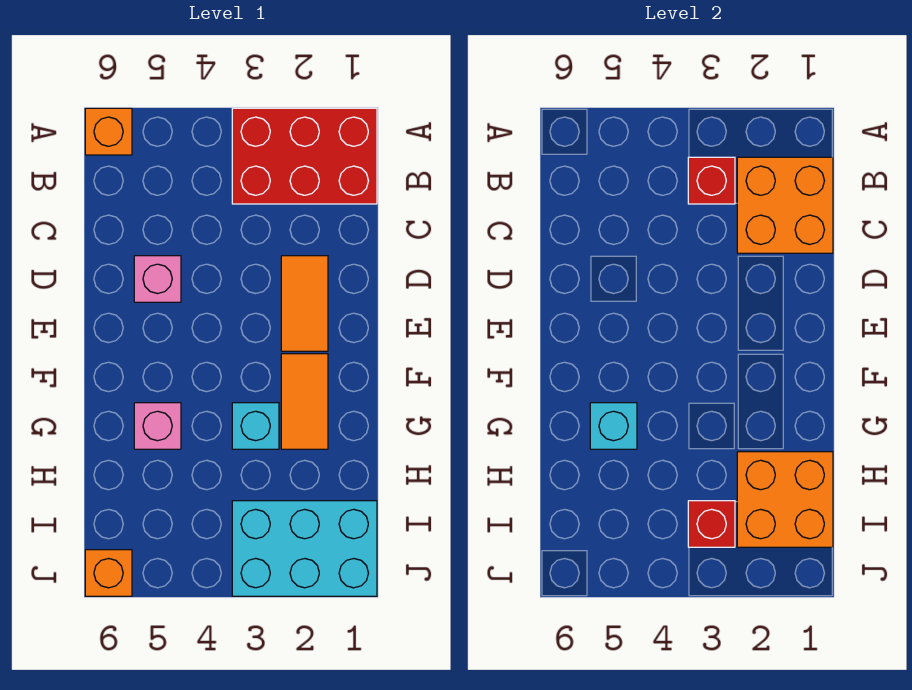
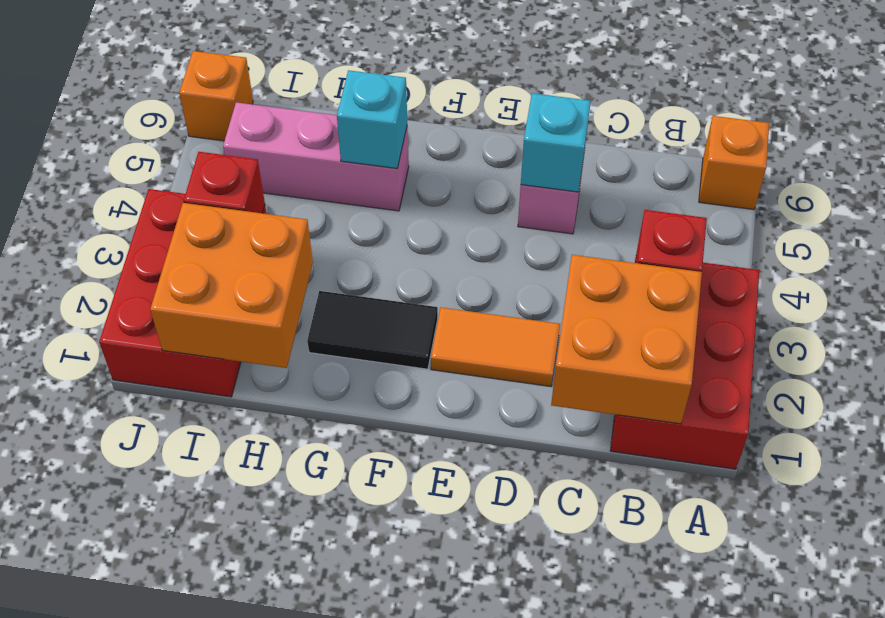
orange tile F2:G2 level 1 -> black tile F2:G2 level 1
cyan brick G3 level 1 -> cyan brick D5 level 2
pink brick G5 level 1 -> pink brick G5:I5 level 1
cyan brick I1:J3 level 1 -> red brick I1:J3 level 1

